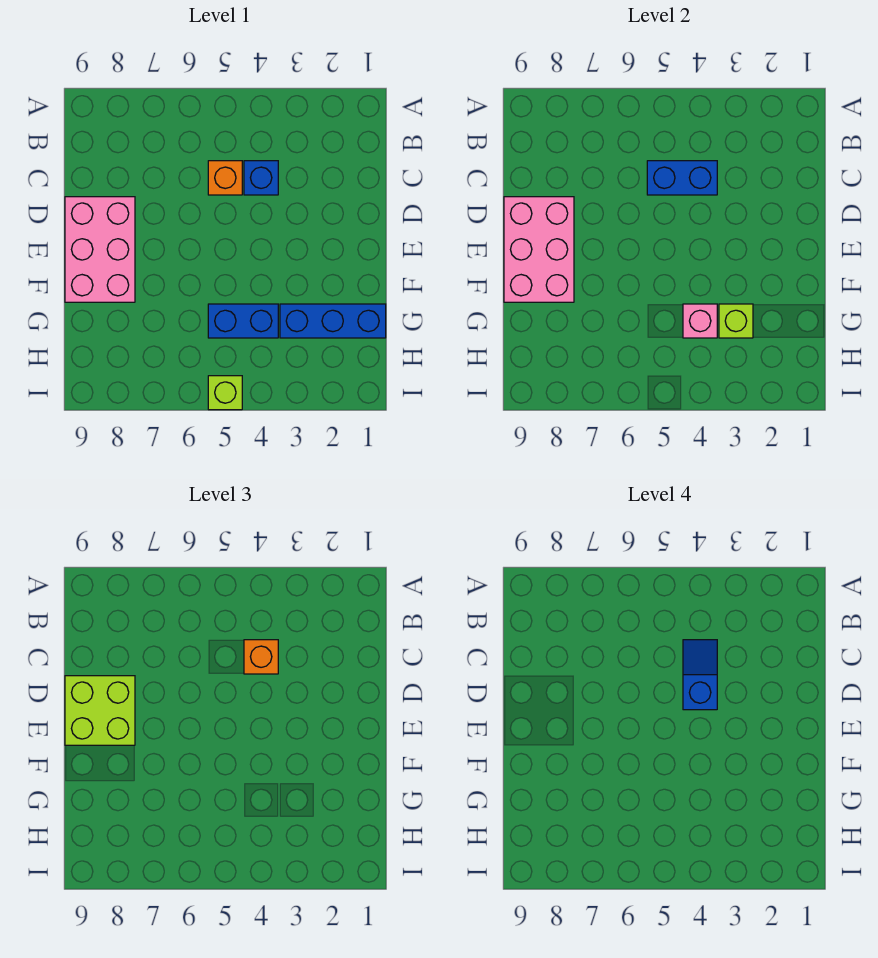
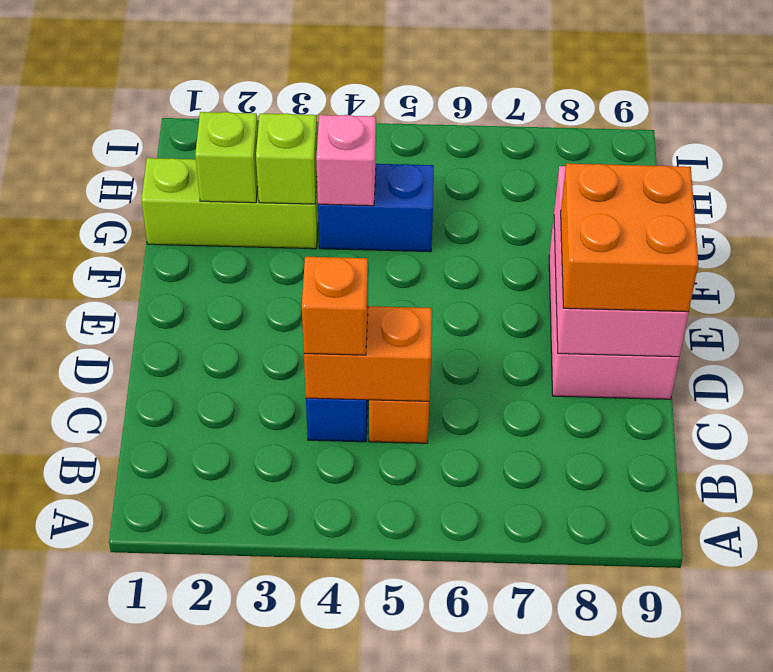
blue brick C4:C5 level 2 -> orange brick C4:C5 level 2
blue slope C4:D4 level 4 top D -> none
lime brick D8:E9 level 3 -> orange brick D8:E9 level 3
blue brick G1:G3 level 1 -> lime brick G1:G3 level 1
lime brick I5 level 1 -> lime brick G2 level 2

